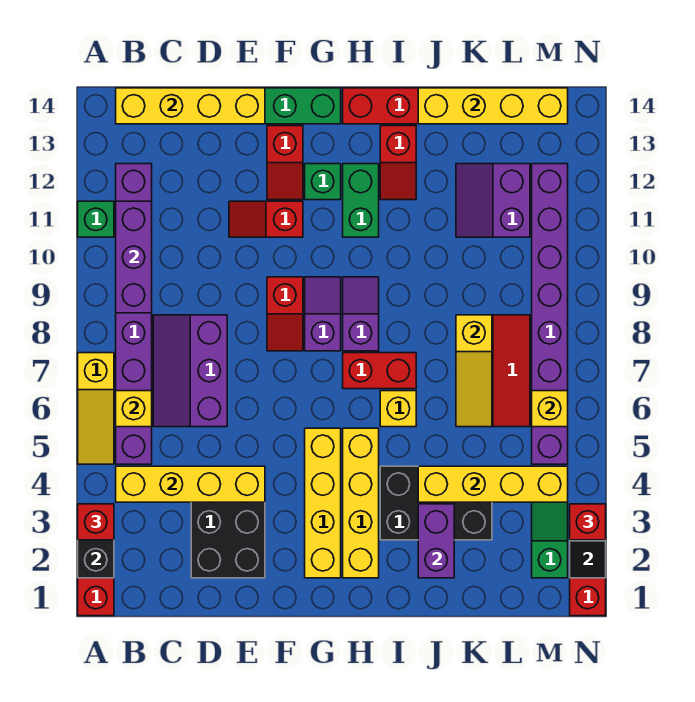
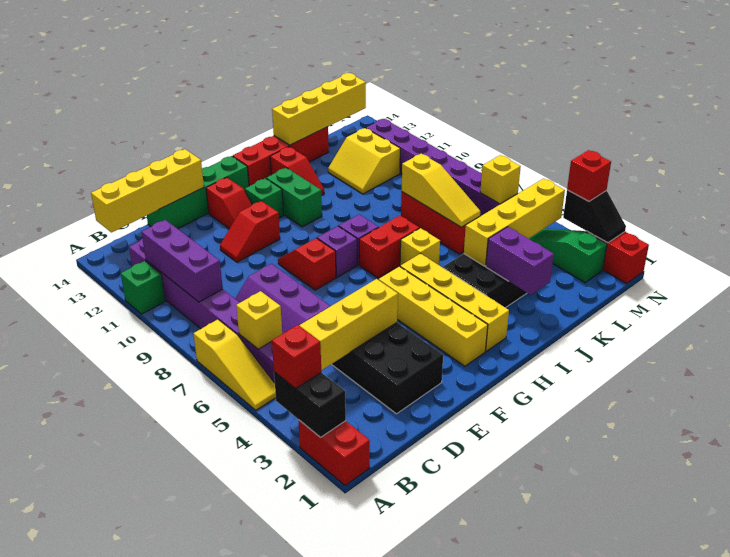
red slope F8:F9 level 1 top 9 -> red slope F8:F9 level 1 top 8
purple slope K11:L12 level 1 top L -> yellow slope K11:L12 level 1 top L

